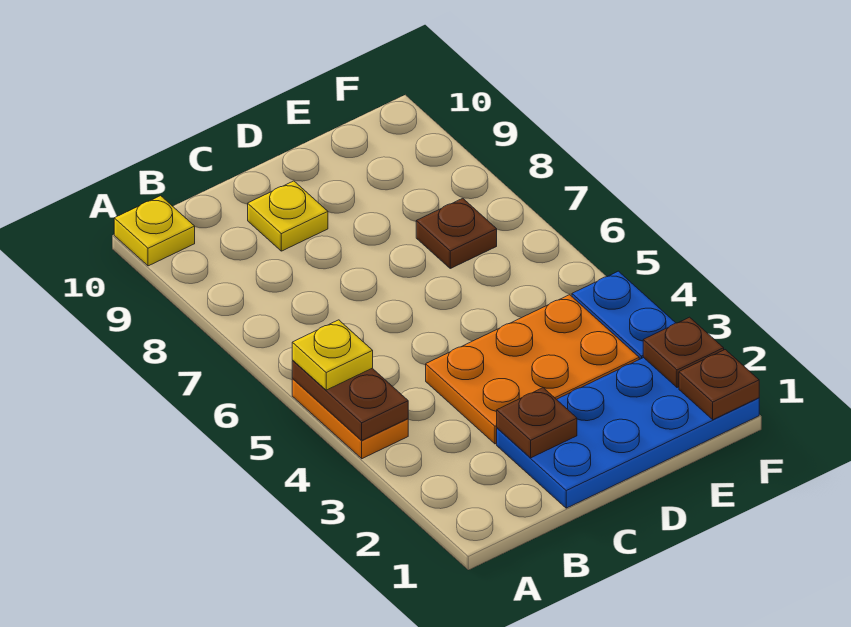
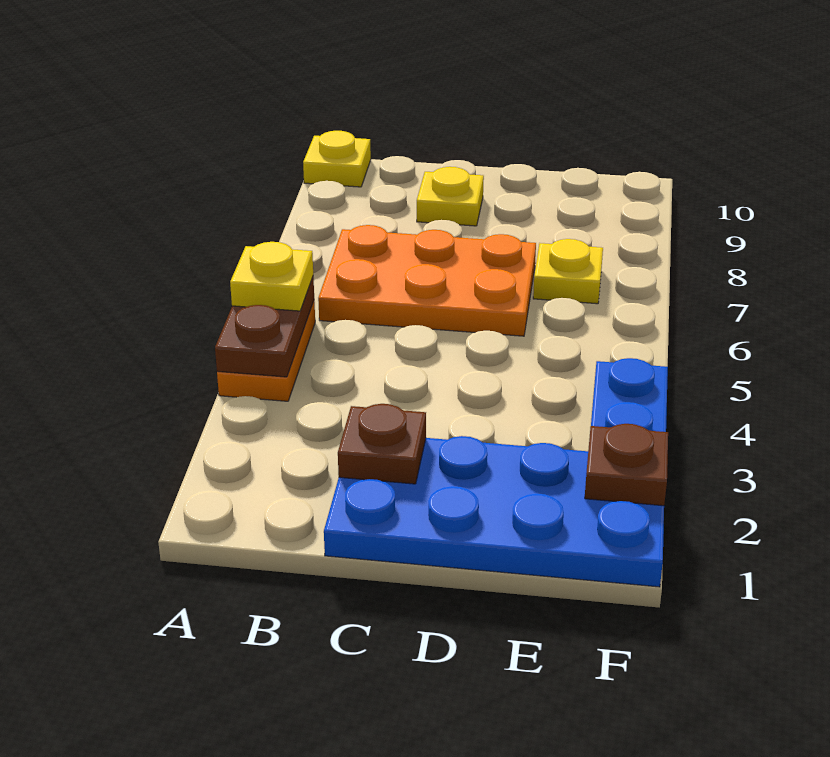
orange plate C3:E4 level 1 -> orange plate B6:D7 level 1
brown plate E7 level 1 -> yellow plate E7 level 1
brown plate F1 level 2 -> none

